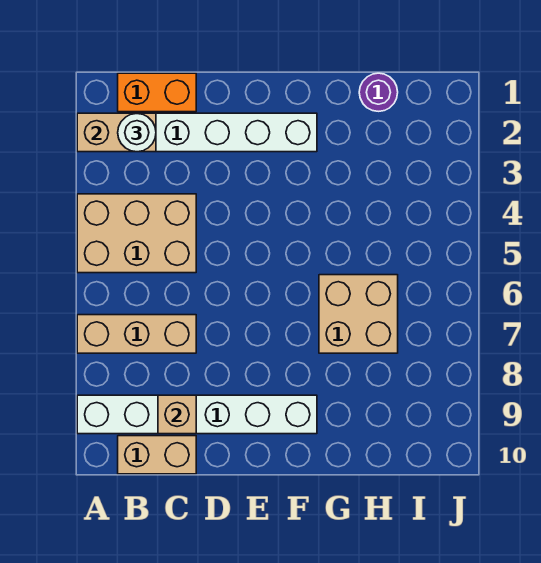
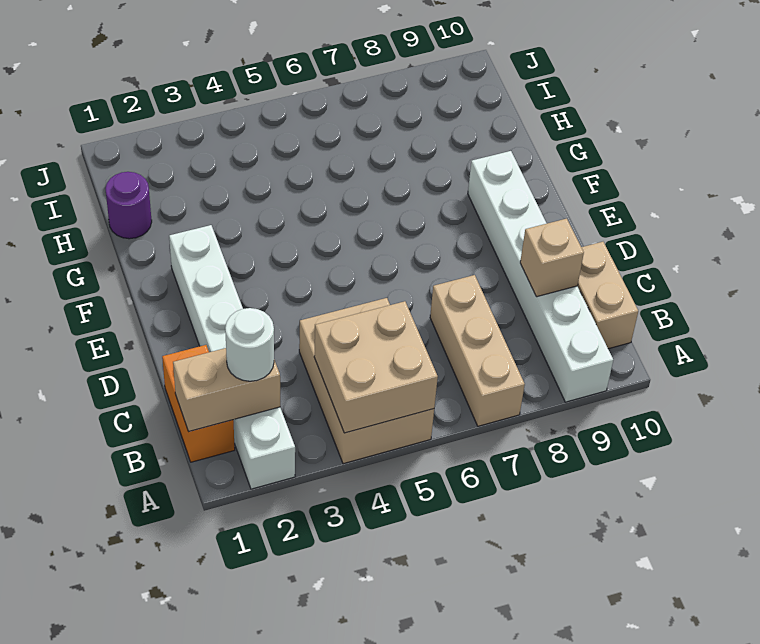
tan brick A2:B2 level 2 -> tan brick B1:B2 level 2
tan brick G6:H7 level 1 -> tan brick A4:B5 level 2

